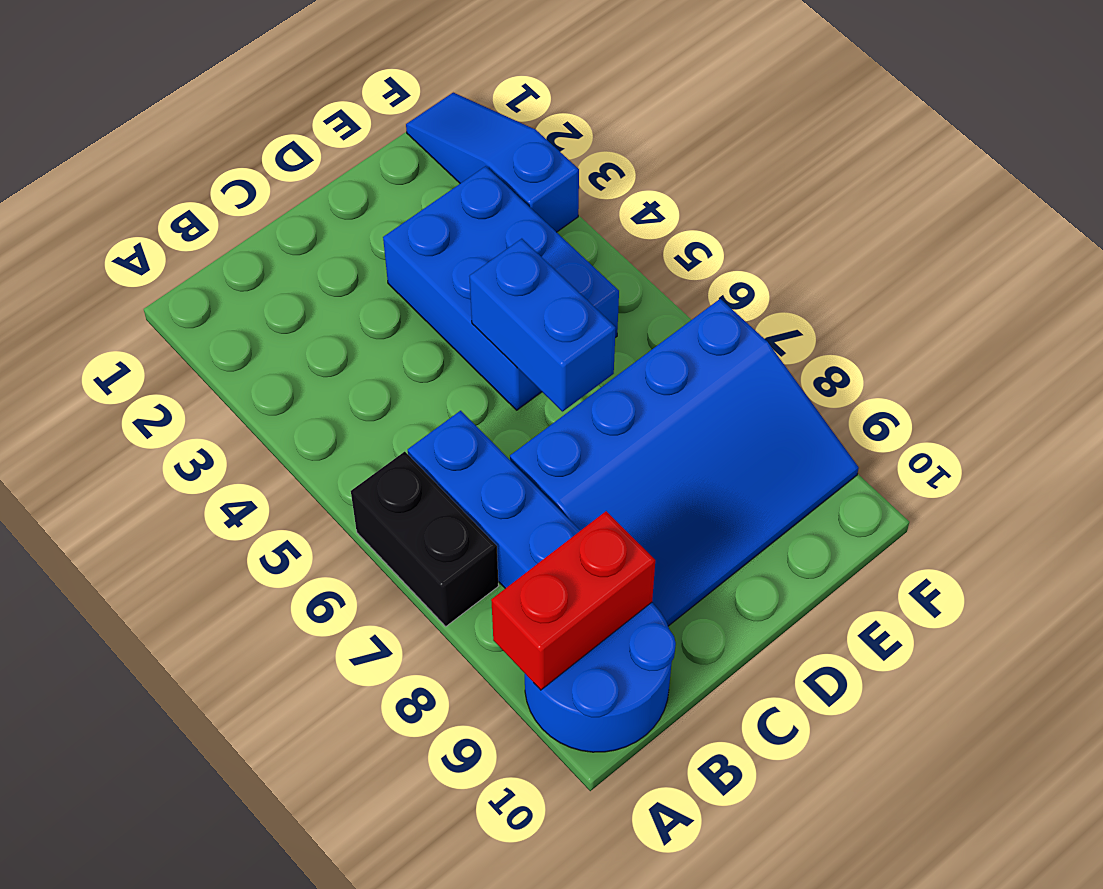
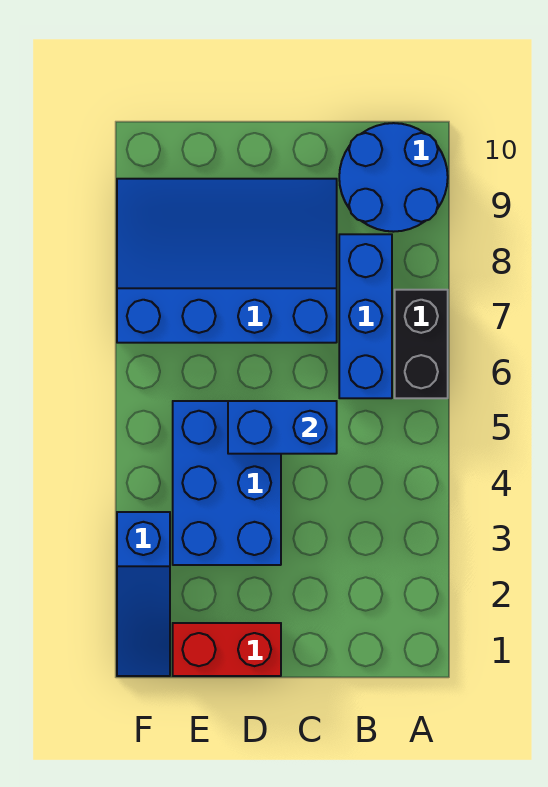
red brick A9:B9 level 2 -> red brick D1:E1 level 1
blue brick D5:D6 level 2 -> blue brick C5:D5 level 2

